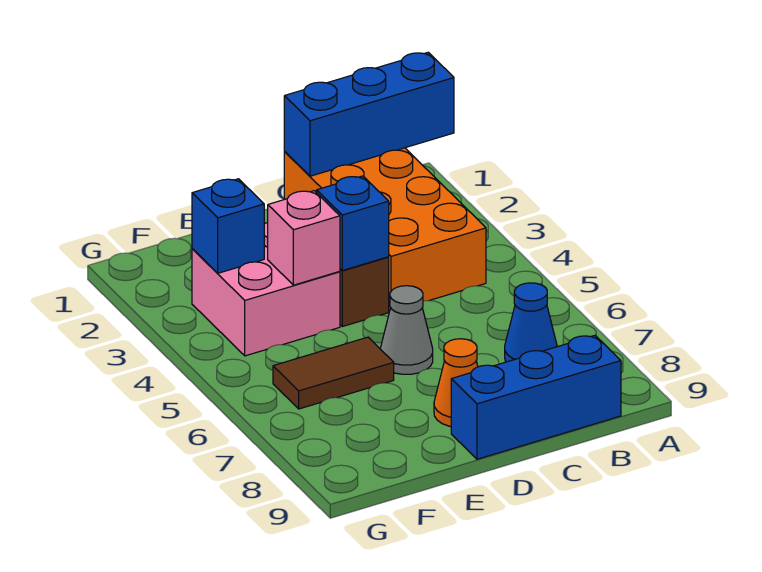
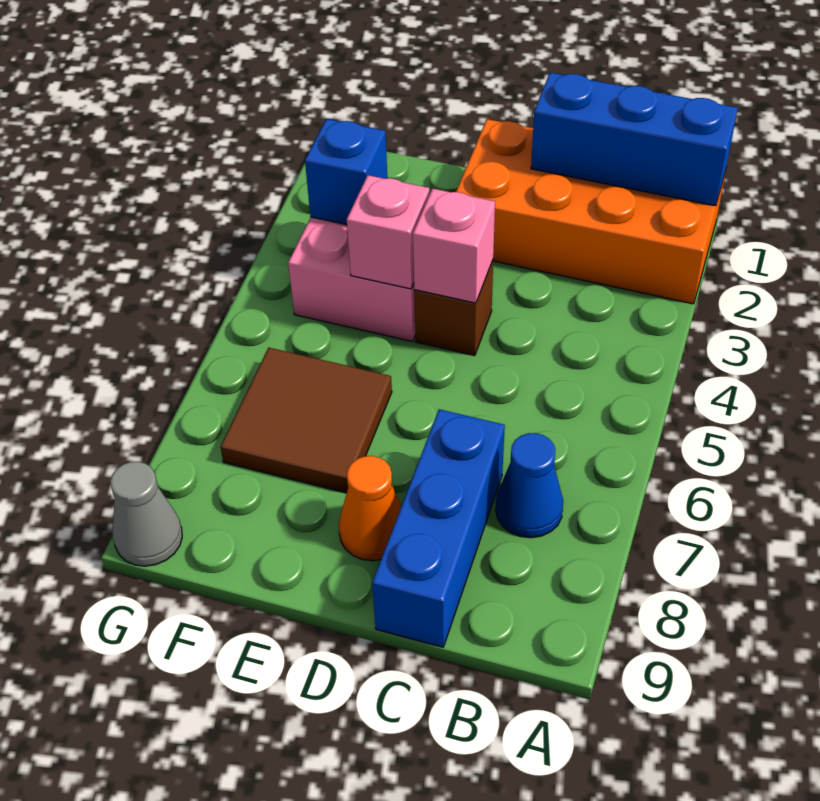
orange brick B1:C4 level 1 -> orange brick A1:D2 level 1
blue brick B9:D9 level 1 -> blue brick C7:C9 level 1
blue brick D4 level 2 -> pink brick D4 level 2
grey cone D6 level 1 -> grey cone G9 level 1
brown tile E6:F6 level 1 -> brown tile E6:F7 level 1

